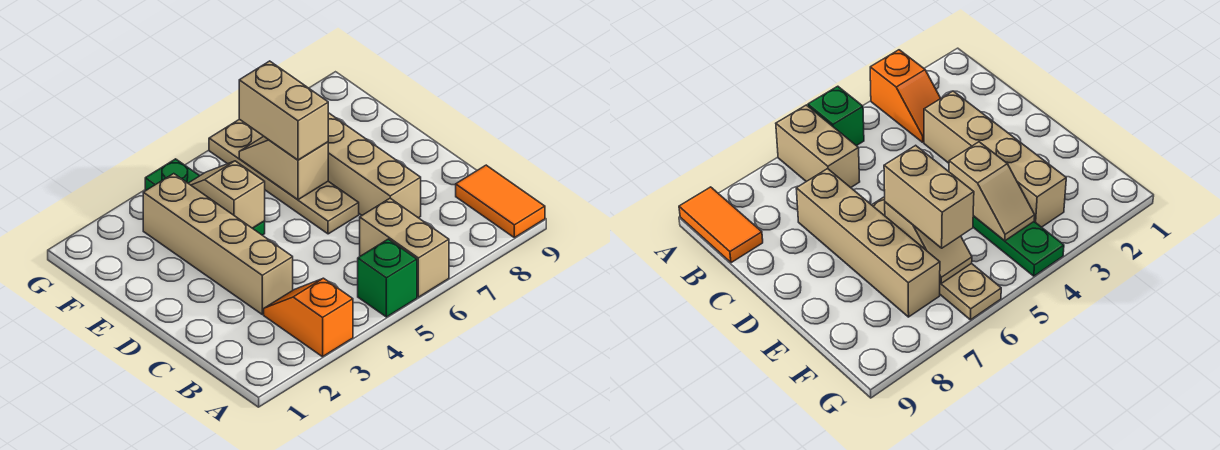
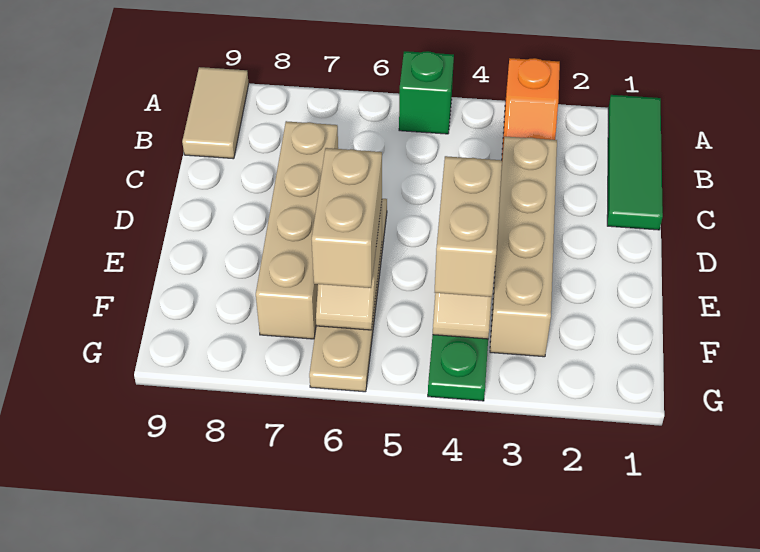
none -> green tile A1:C1 level 1
tan brick A6:B6 level 1 -> tan brick E4:F4 level 3
orange tile A9:B9 level 1 -> tan tile A9:B9 level 1

